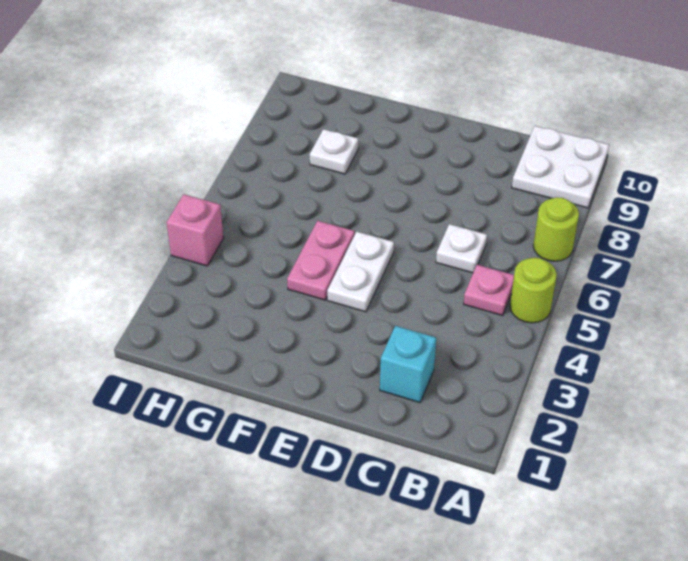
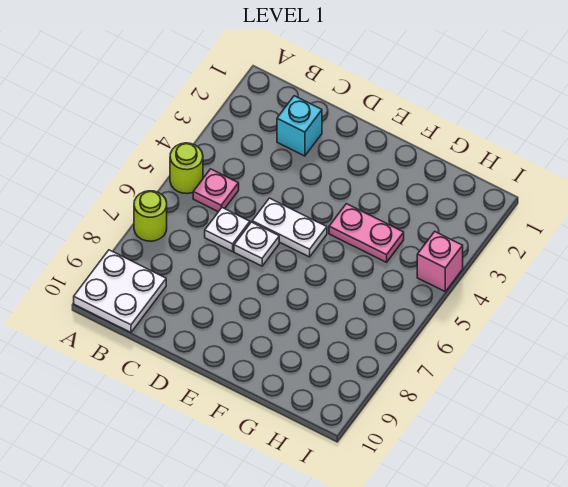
white plate E4:E5 level 1 -> white plate D5:E5 level 1
pink plate F4:F5 level 1 -> pink plate F4:G4 level 1
white plate G8 level 1 -> white plate D6 level 1

